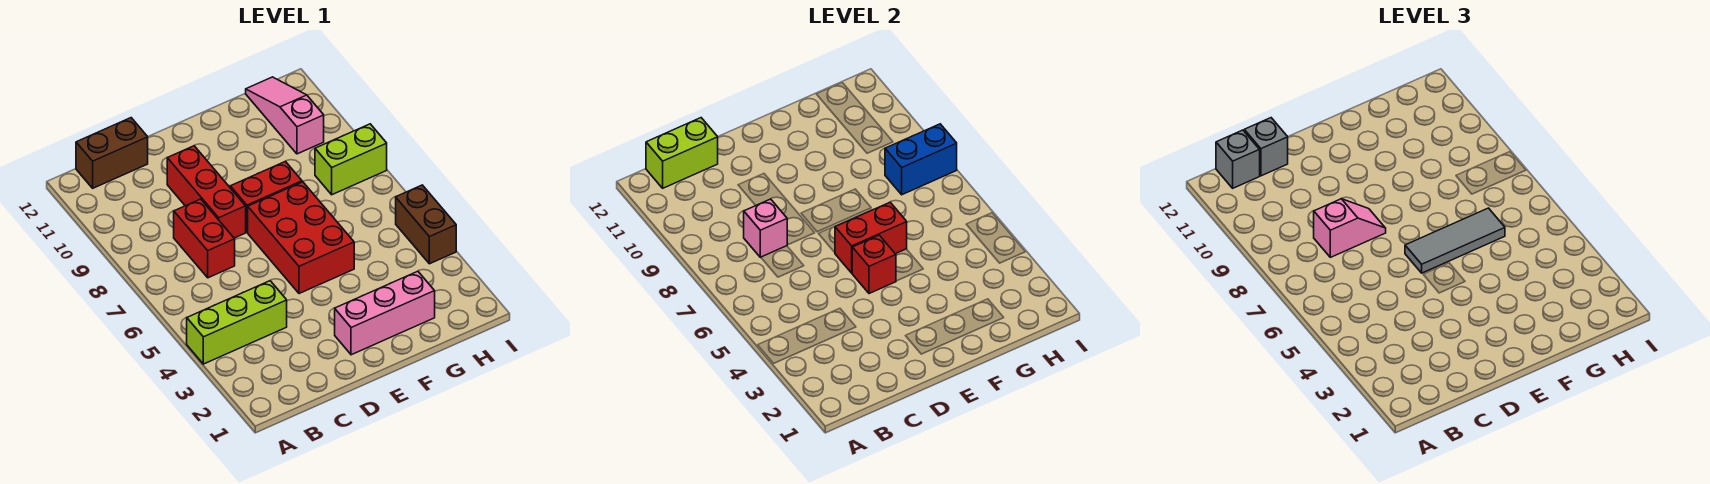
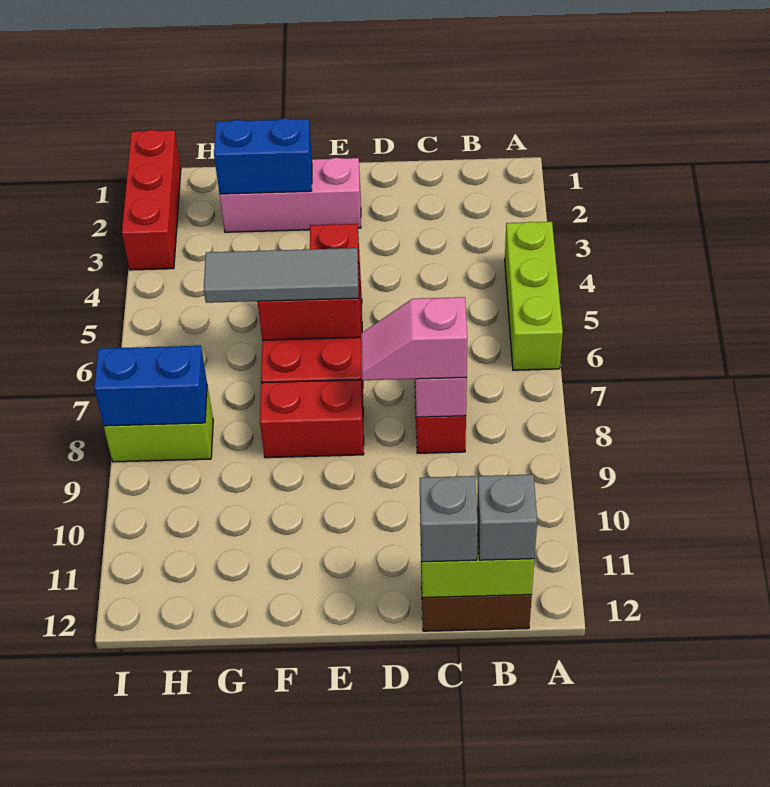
lime brick A4:C4 level 1 -> lime brick A4:A6 level 1
red brick D8:D10 level 1 -> red brick I1:I3 level 1
none -> blue brick F2:G2 level 2
pink slope H10:H12 level 1 top 10 -> none
brown brick I4:I5 level 1 -> none

